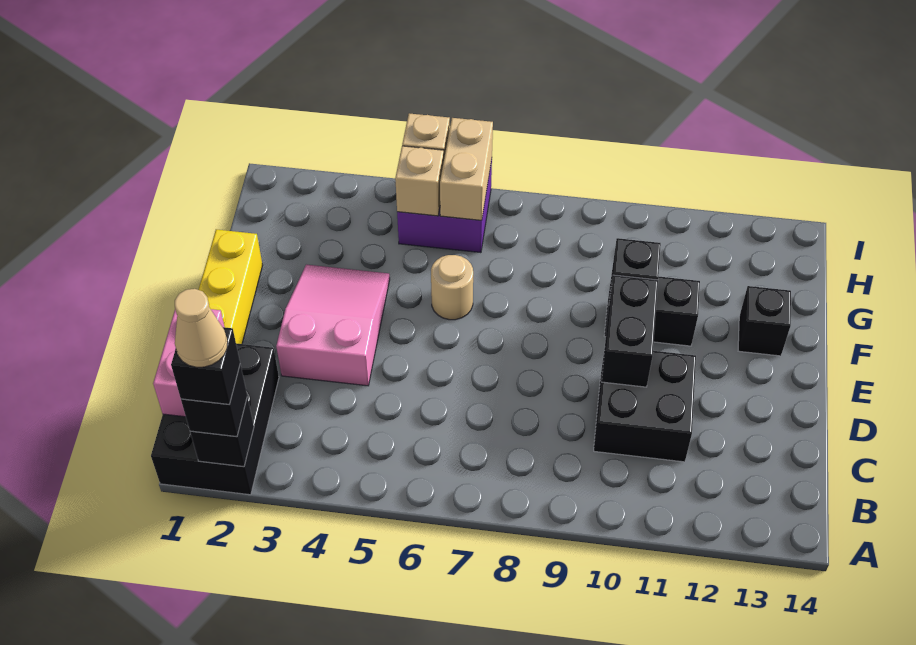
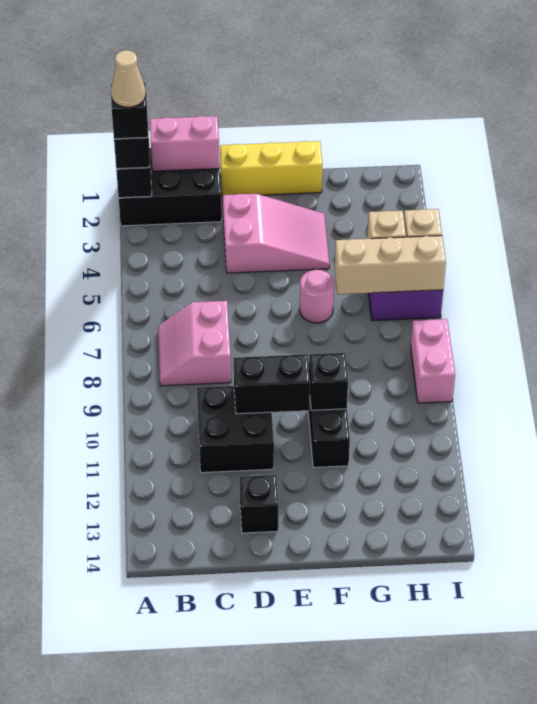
none -> pink slope B7:C8 level 1 top C
tan round brick F6 level 1 -> pink round brick F6 level 1
black brick F13 level 1 -> black brick D13 level 1
tan brick H6:I6 level 2 -> tan brick G6:I6 level 2
none -> pink brick I8:I9 level 1

